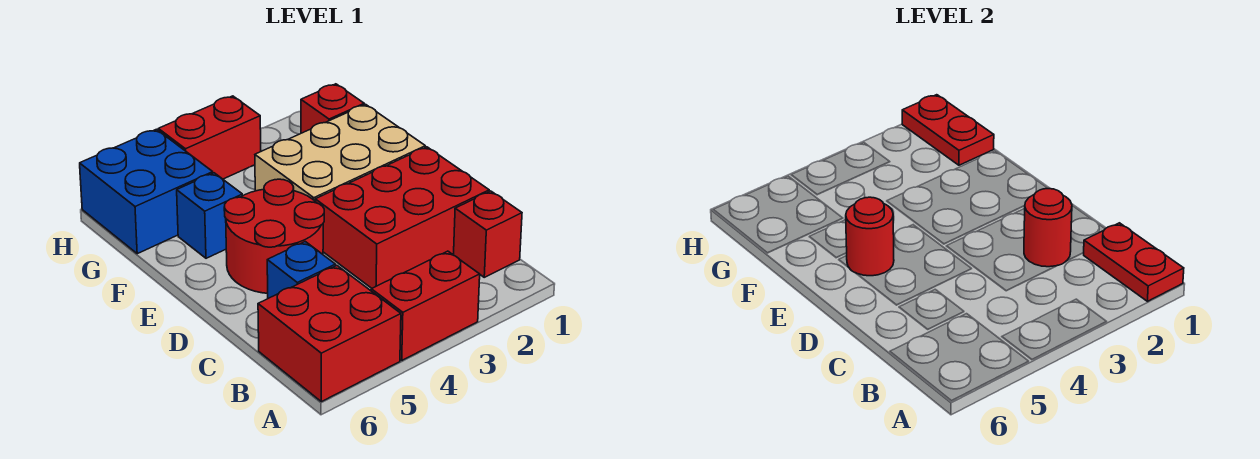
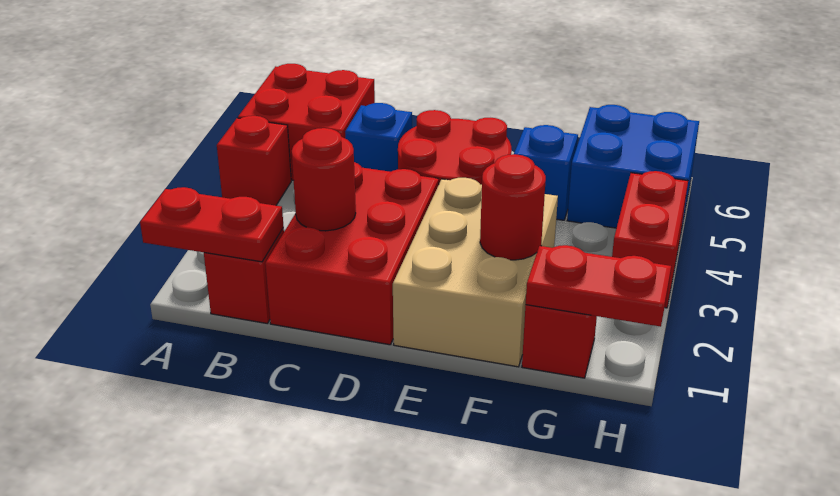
red brick A3:A4 level 1 -> red brick A4 level 1
red round brick E5 level 2 -> red round brick F2 level 2

